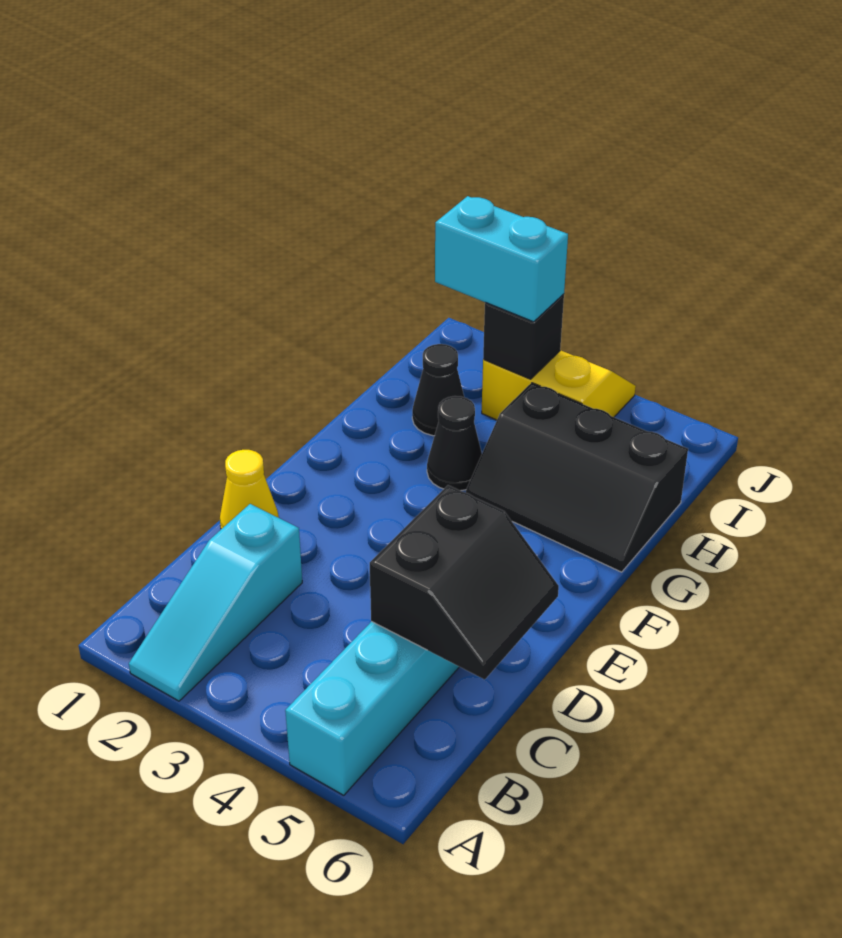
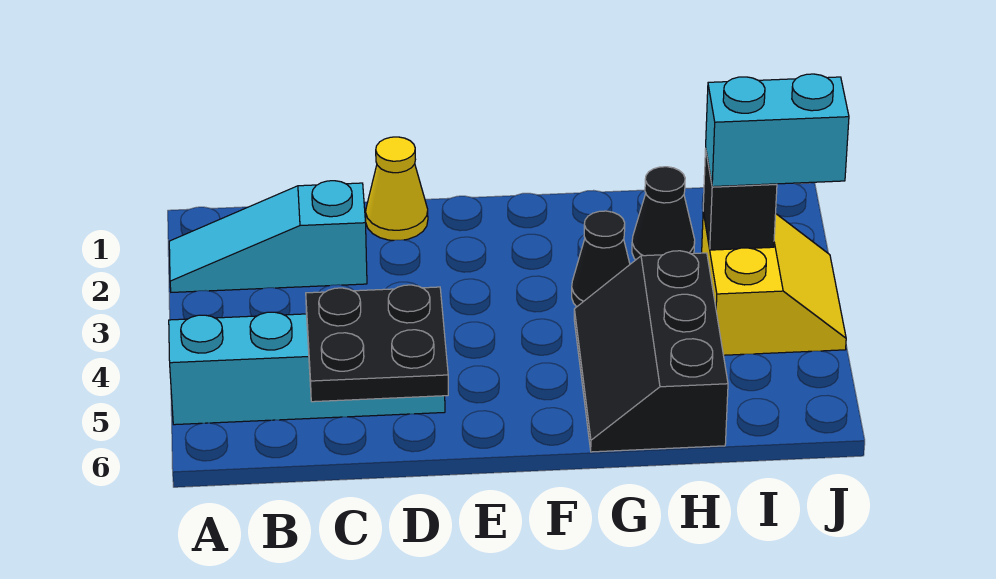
black slope C5:D6 level 2 top 5 -> black plate C5:D6 level 2
cyan brick I2:I3 level 3 -> cyan brick I3:J3 level 3

